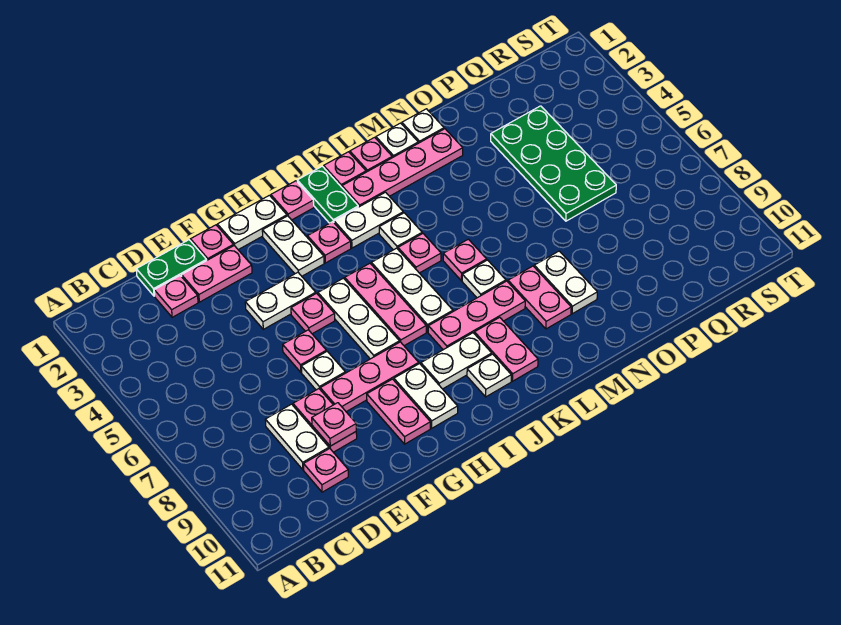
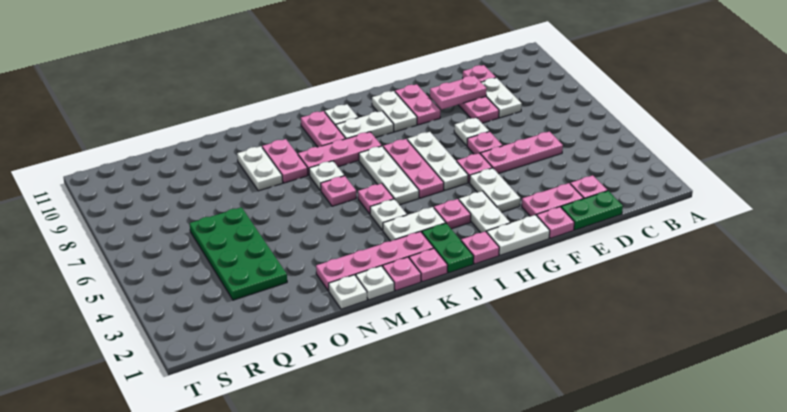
pink plate E9 level 2 -> pink plate E9:F9 level 2
white plate F4:G4 level 1 -> white plate G3:G4 level 1
pink plate F8:H8 level 1 -> pink plate D5:F5 level 1

